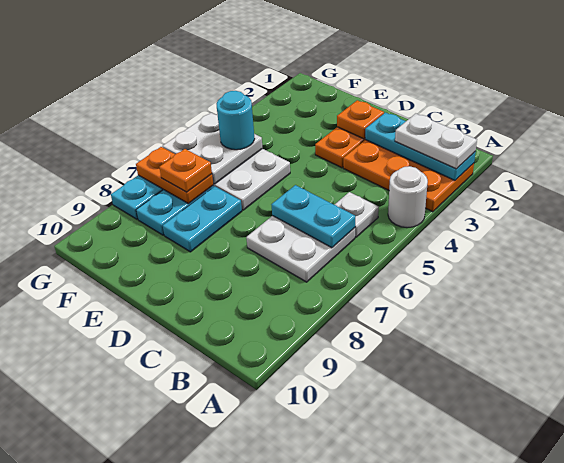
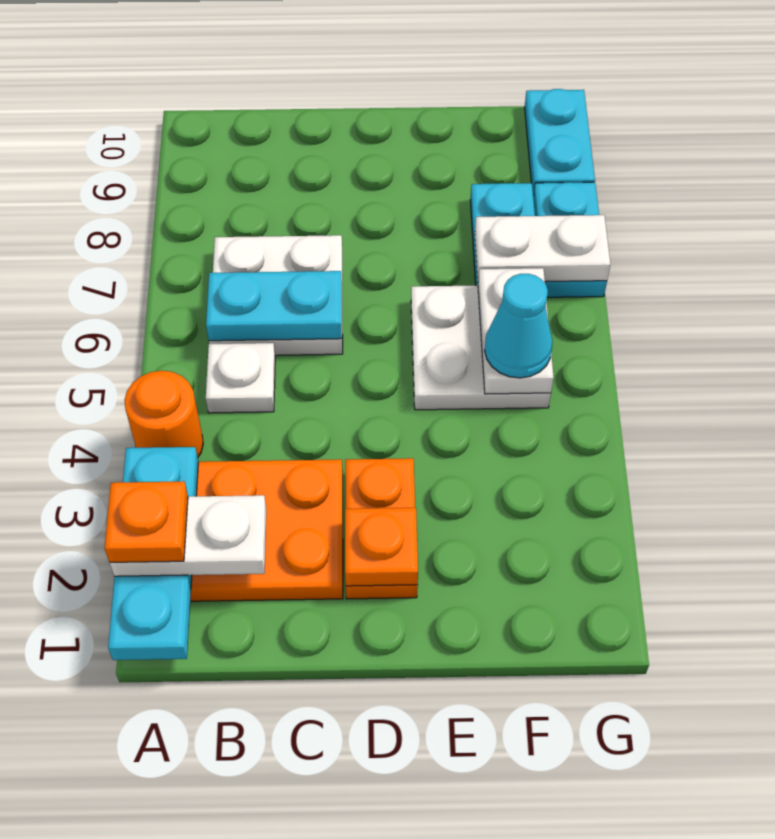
cyan plate A2:C2 level 2 -> cyan plate A1:A3 level 2
white round brick A4 level 1 -> orange round brick A4 level 1
cyan plate E7:E8 level 1 -> cyan plate G9:G10 level 1
white plate F5:G6 level 2 -> white plate F5:F6 level 2
cyan round brick F5 level 3 -> cyan cone F5 level 3
orange plate F7:G7 level 2 -> white plate F7:G7 level 2
orange plate F7 level 3 -> orange plate A2 level 4

